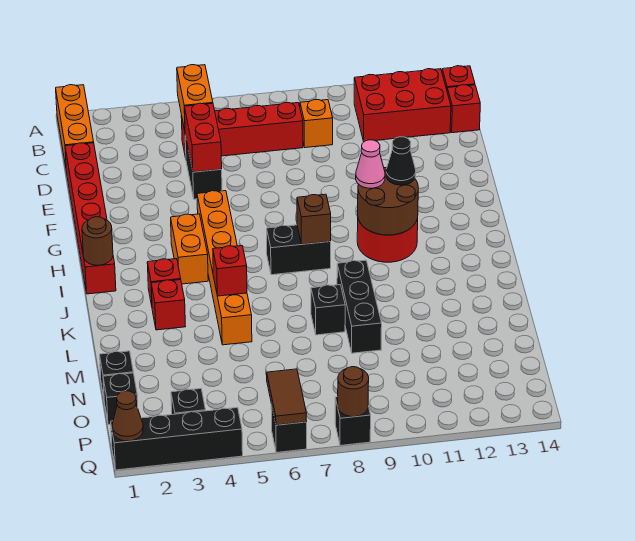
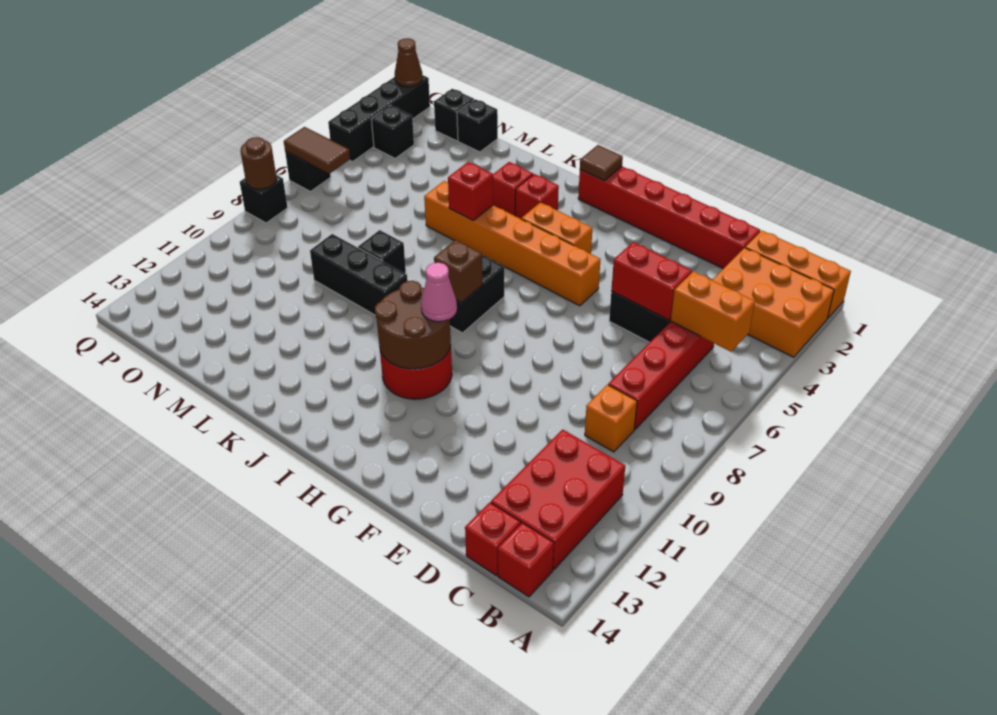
none -> orange brick A2:C3 level 1
black cone H11 level 3 -> none
brown round brick I1 level 2 -> brown tile I1 level 2

